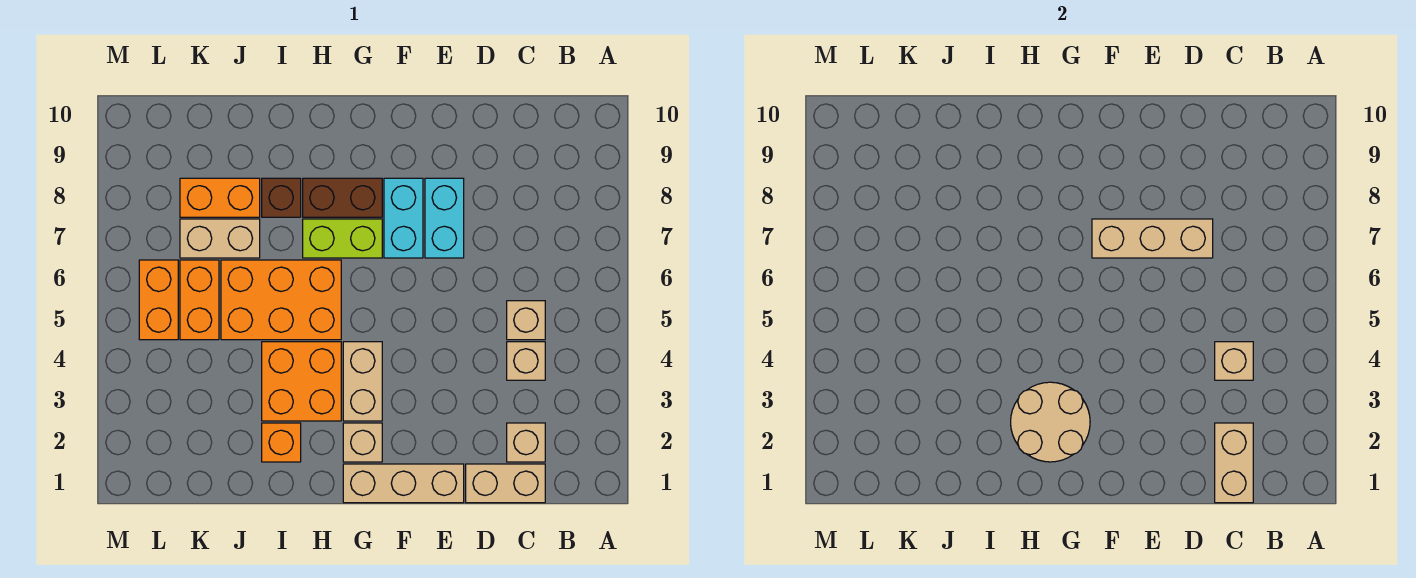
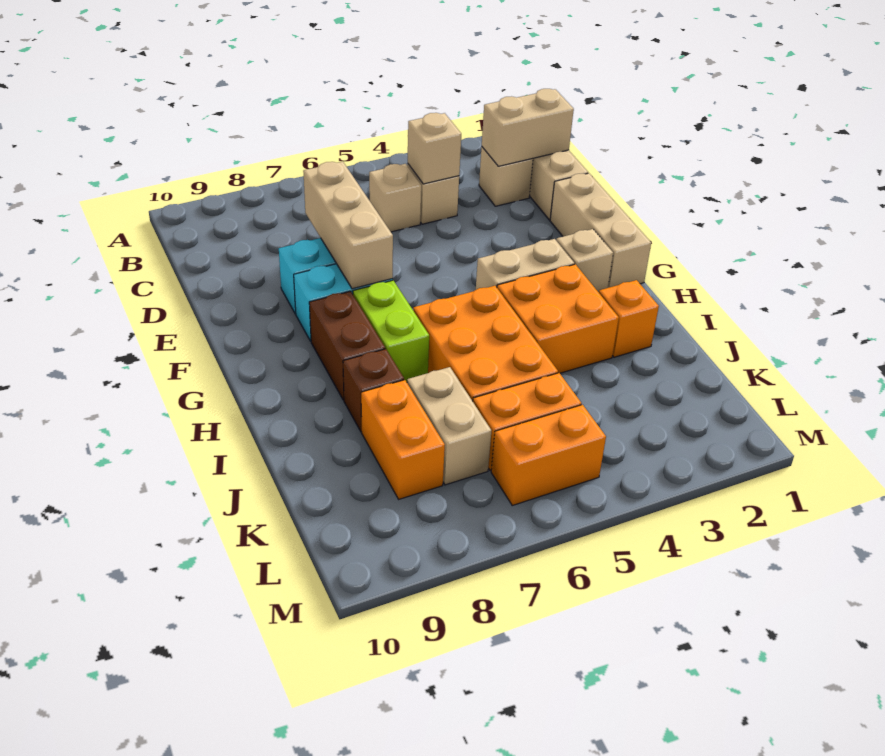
tan round brick G2:H3 level 2 -> none

